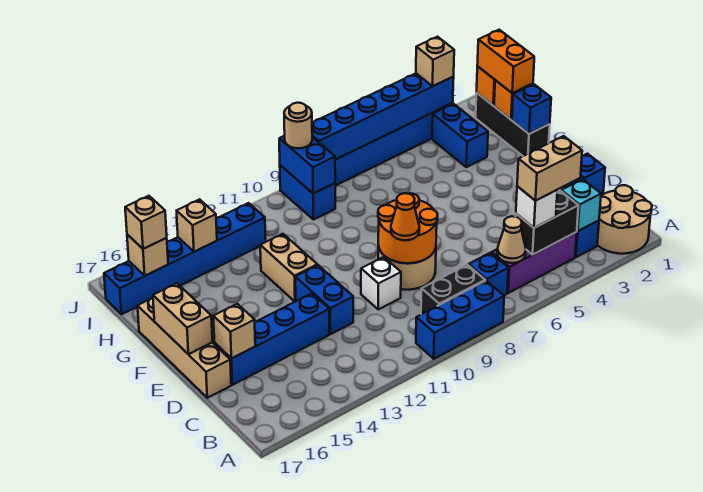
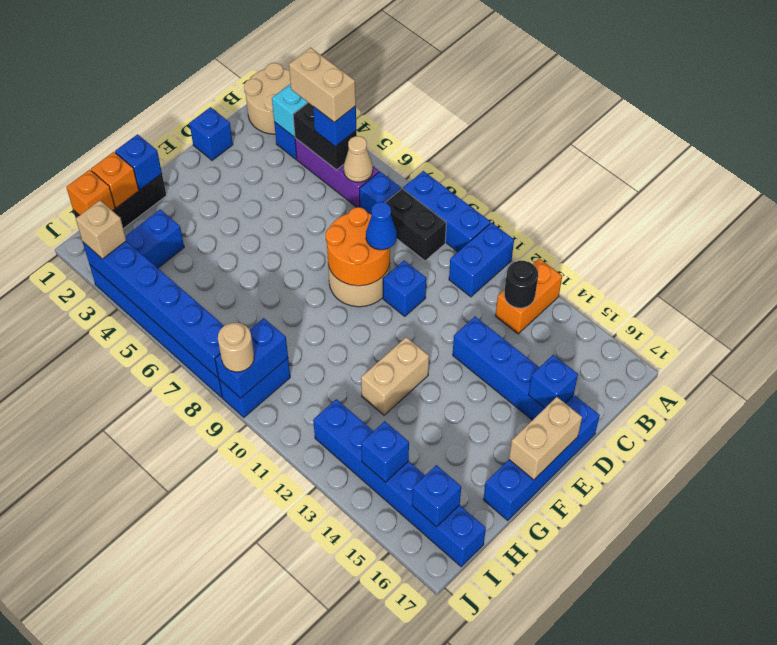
white brick B5 level 3 -> blue brick B5 level 3
none -> black round brick B13 level 2
orange cone D9 level 3 -> blue cone D9 level 3
white brick D10 level 1 -> blue brick D10 level 1
blue brick D12:E12 level 1 -> blue brick A11:B11 level 1
tan brick D16 level 2 -> blue brick D16 level 2
tan brick D17:G17 level 1 -> blue brick D17:G17 level 1
orange brick H1:I1 level 3 -> orange brick A13:B13 level 1
tan brick I14 level 2 -> blue brick I14 level 2
tan brick I16 level 2 -> blue brick I16 level 2
tan brick I16 level 3 -> none

